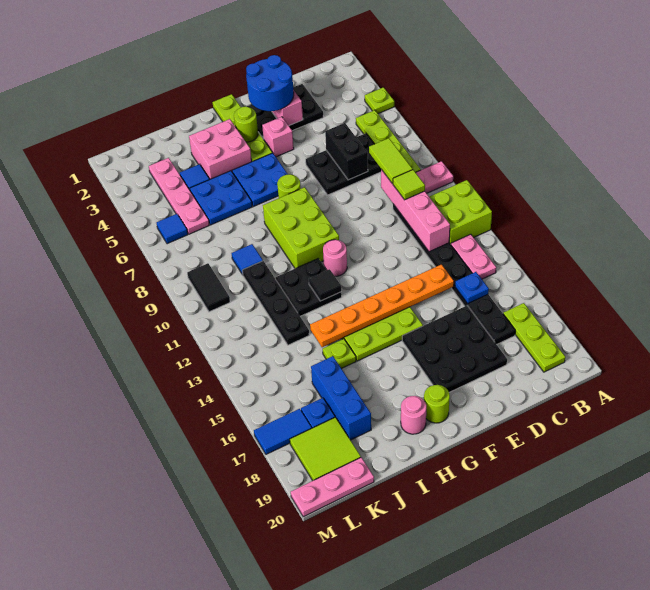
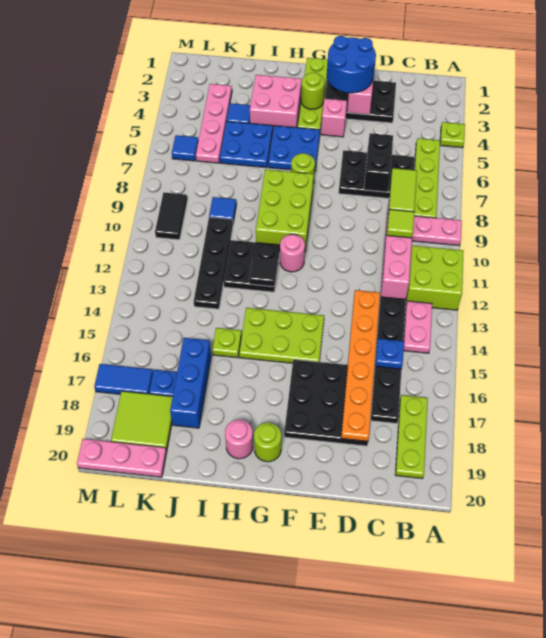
orange plate D14:I14 level 2 -> orange plate D13:D18 level 2

